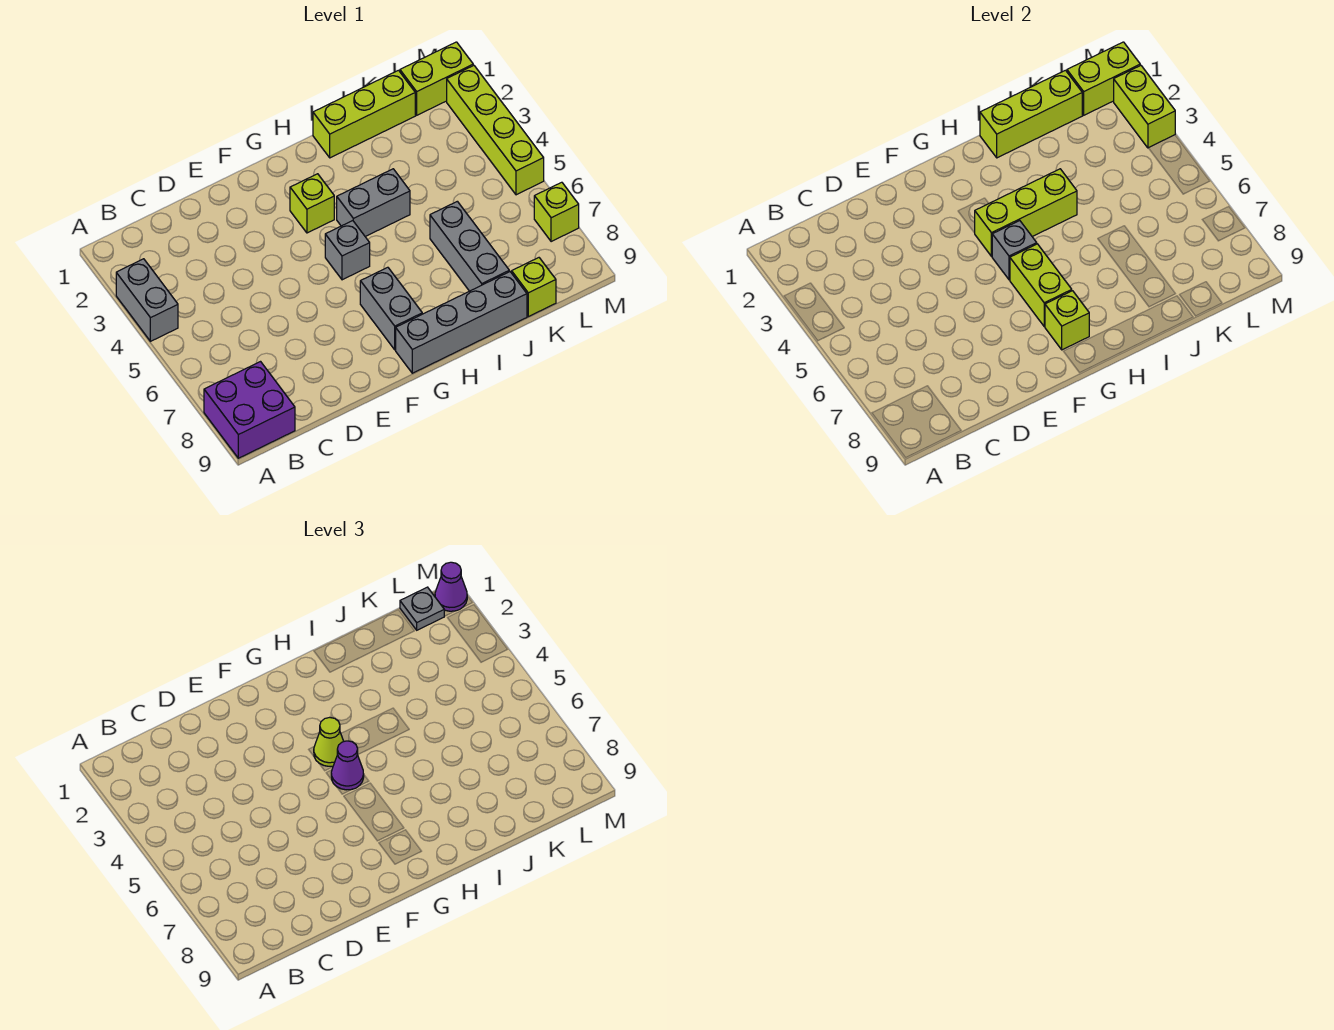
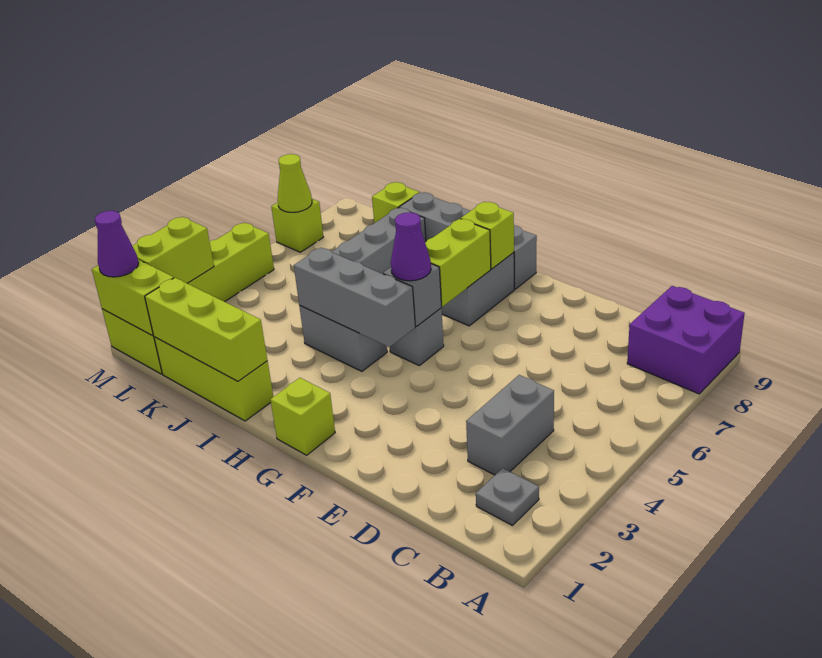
grey brick A3:A4 level 1 -> grey brick C3:C4 level 1
lime brick G3 level 1 -> lime brick G1 level 1
lime brick G4:I4 level 2 -> grey brick G4:I4 level 2
lime cone G4 level 3 -> lime cone M7 level 2
grey plate L1 level 3 -> grey plate B2 level 1

